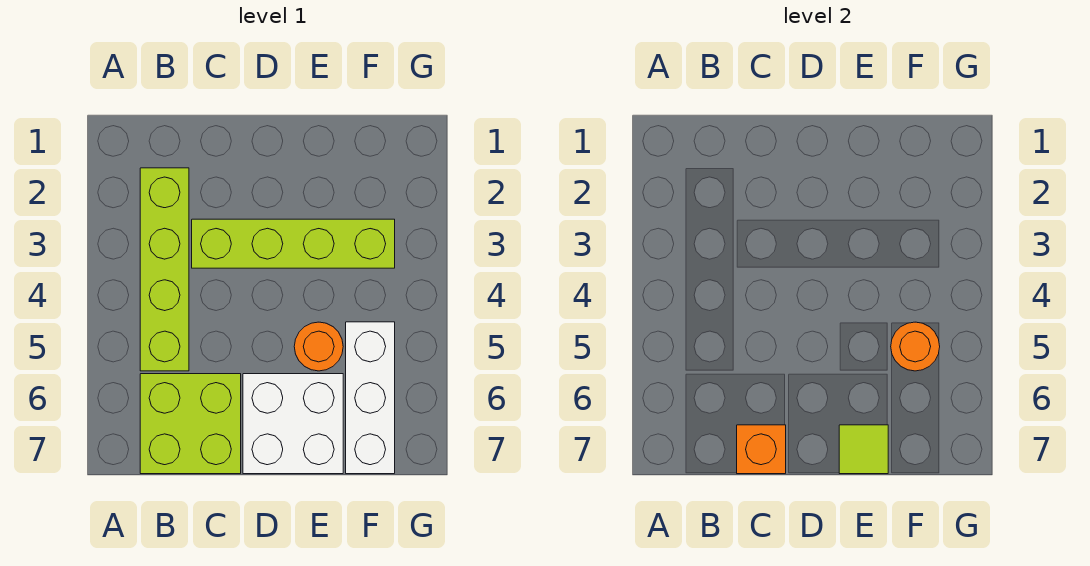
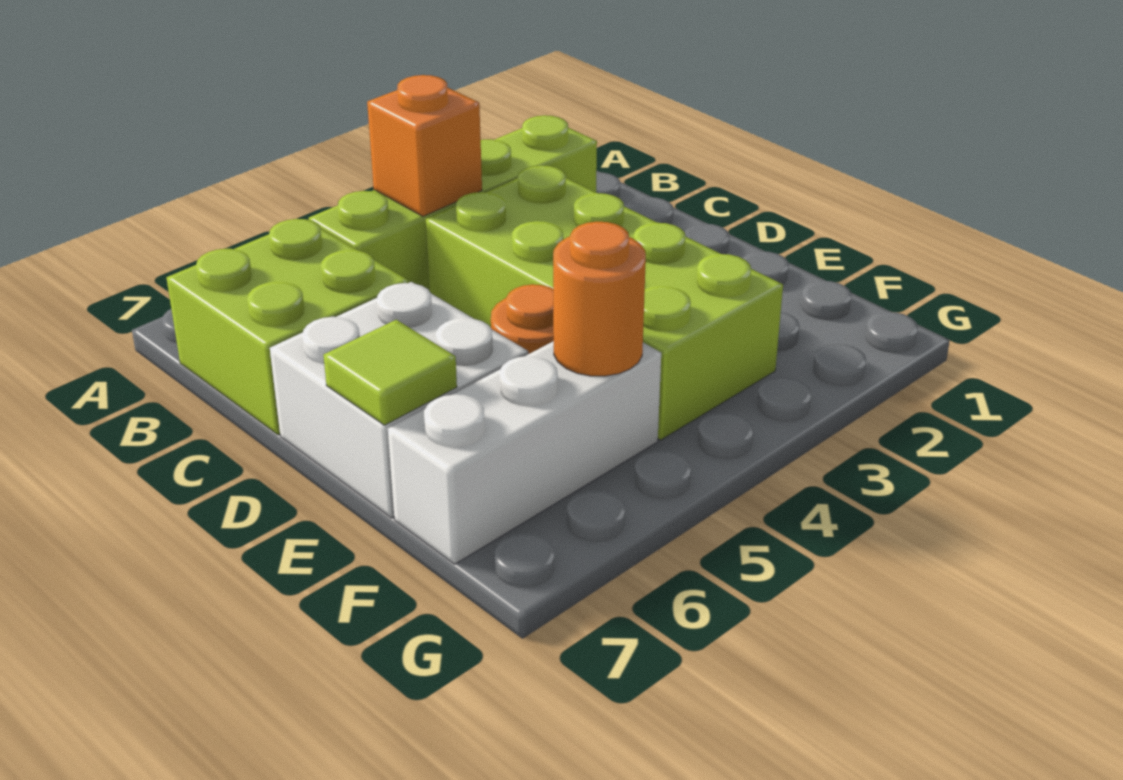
lime brick C3:F3 level 1 -> lime brick C3:F4 level 1
orange brick C7 level 2 -> orange brick B4 level 2

